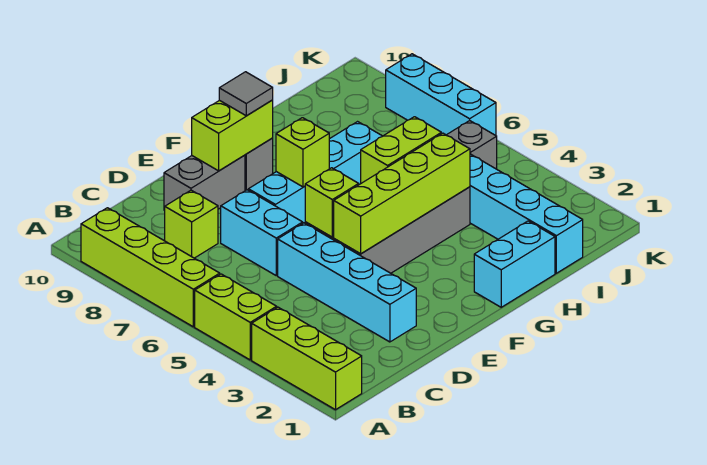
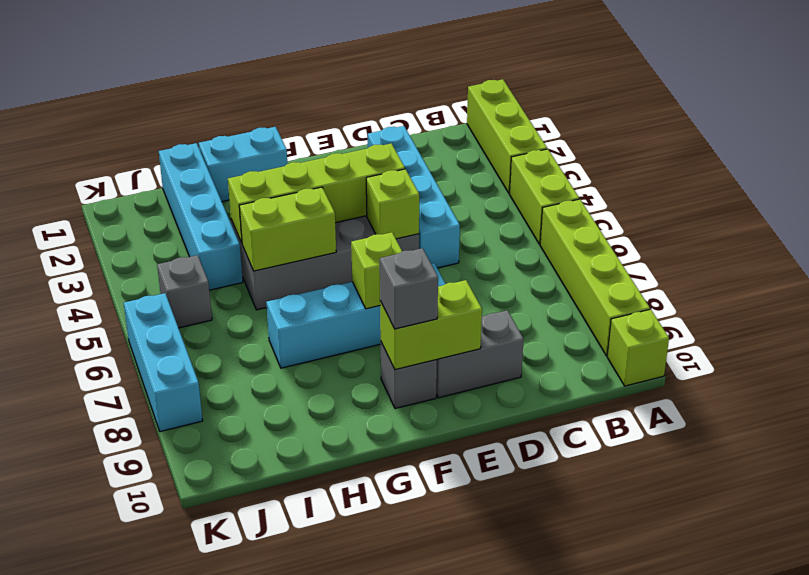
lime brick C8 level 1 -> lime brick A10 level 1
cyan brick D6:D7 level 1 -> none
grey tile F9 level 3 -> grey brick F9 level 3

